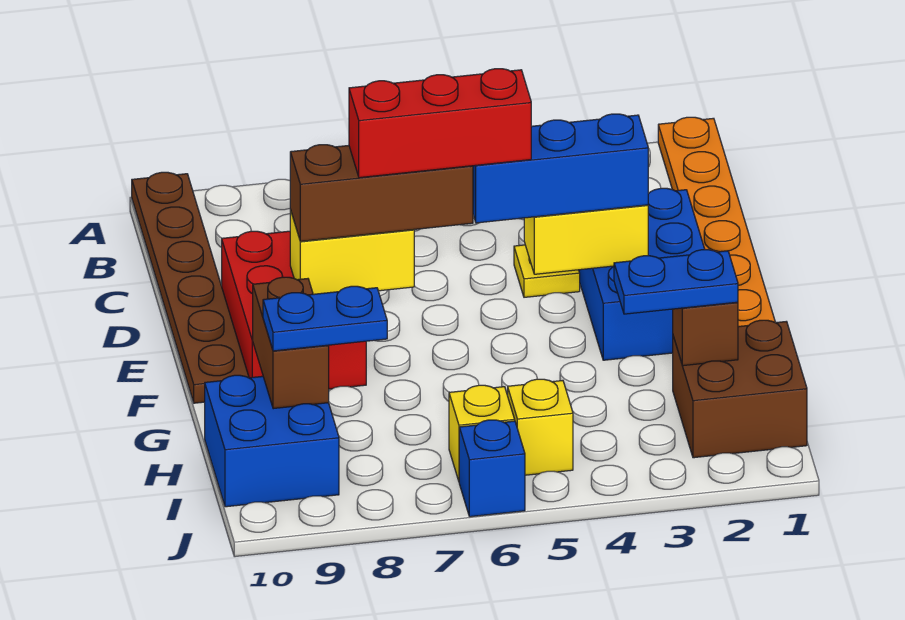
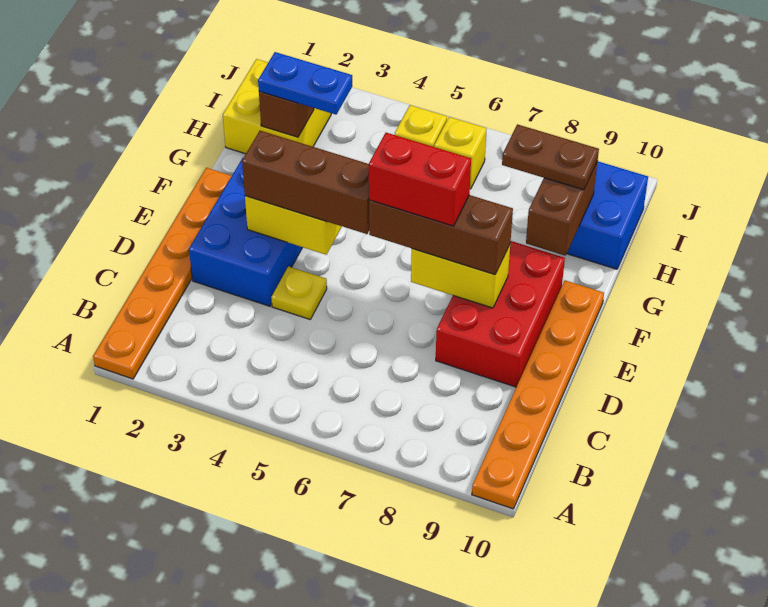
brown plate A10:F10 level 1 -> orange plate A10:F10 level 1
blue brick E3:E5 level 3 -> brown brick E3:E5 level 3
red brick E5:E7 level 4 -> red brick E6:E7 level 4
brown brick H1:I2 level 1 -> yellow brick H1:I2 level 1
blue plate H8:H9 level 3 -> brown plate H8:H9 level 3
blue brick J6 level 1 -> none

